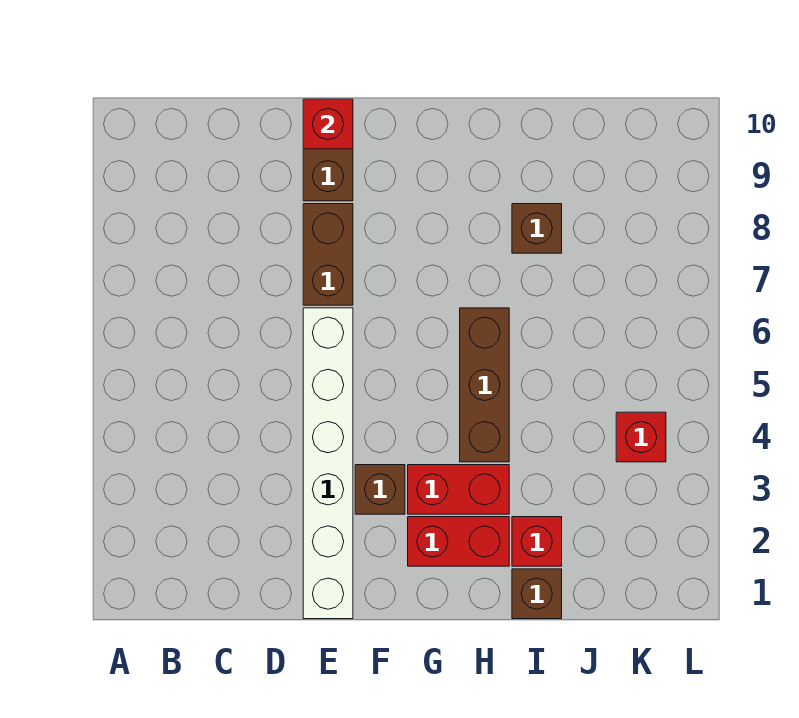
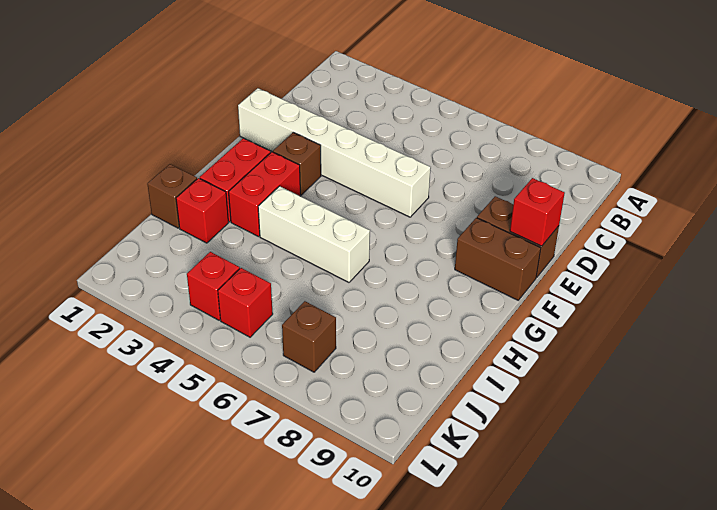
brown brick E7:E8 level 1 -> brown brick F9:F10 level 1
brown brick H4:H6 level 1 -> white brick H4:H6 level 1
brown brick I8 level 1 -> brown brick K7 level 1
none -> red brick K5 level 1

